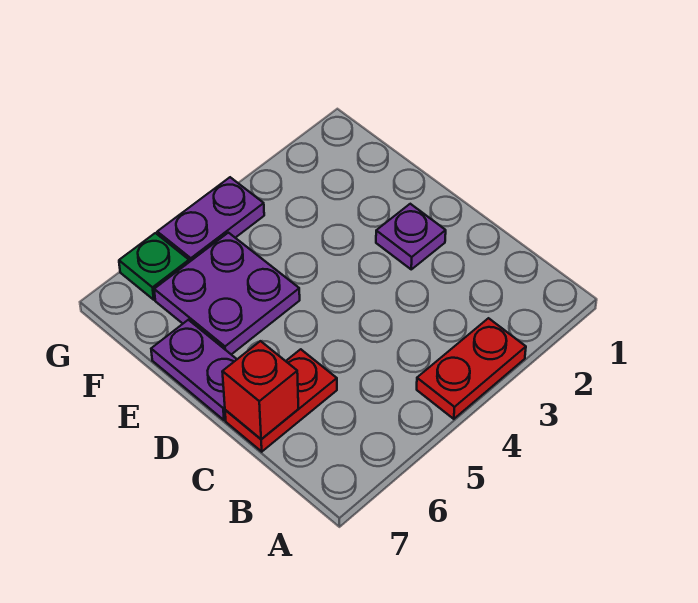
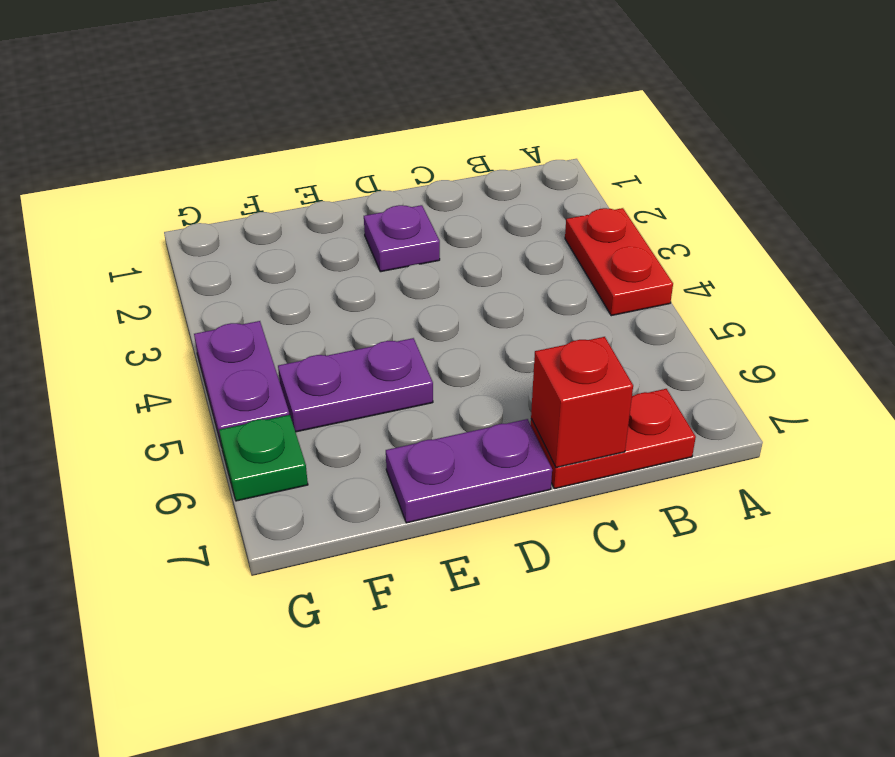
red plate C6:C7 level 1 -> red plate B7:C7 level 1
purple plate E5:F6 level 1 -> purple plate E5:F5 level 1

